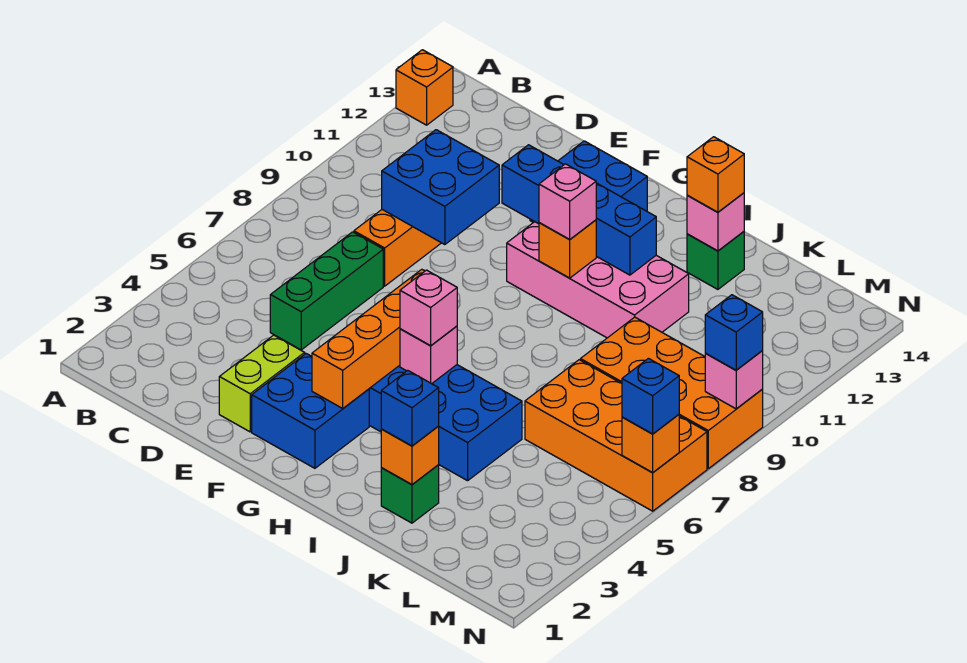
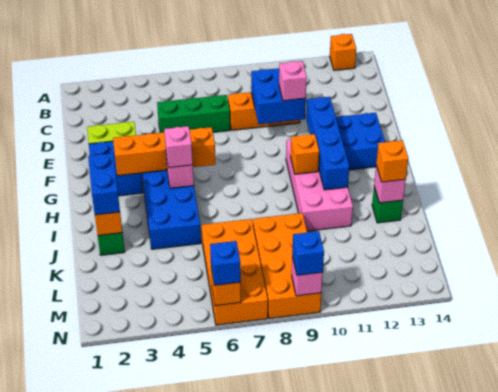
pink brick H10 level 3 -> pink brick E10 level 3
blue brick J2 level 3 -> blue brick I2:J2 level 3

